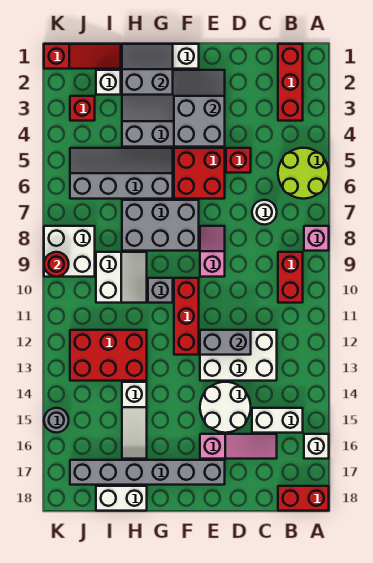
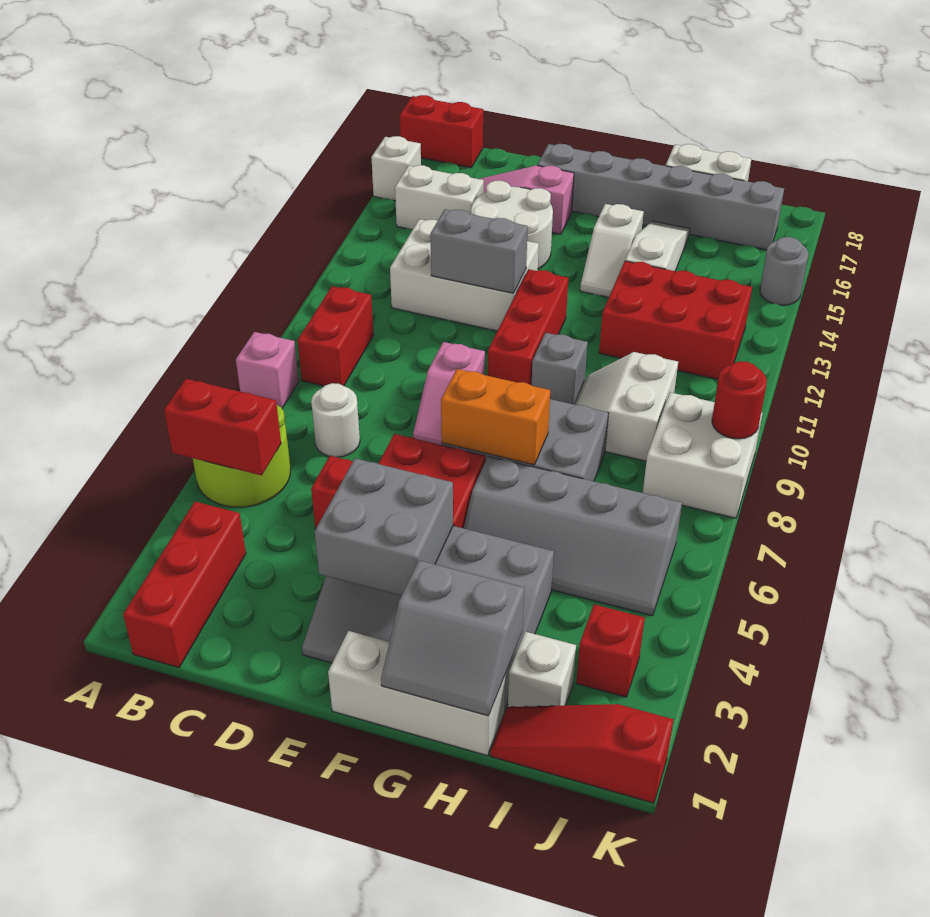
none -> red brick A5:B5 level 2
none -> orange brick F7:G7 level 2
none -> white slope G14:G15 level 1 top 15

